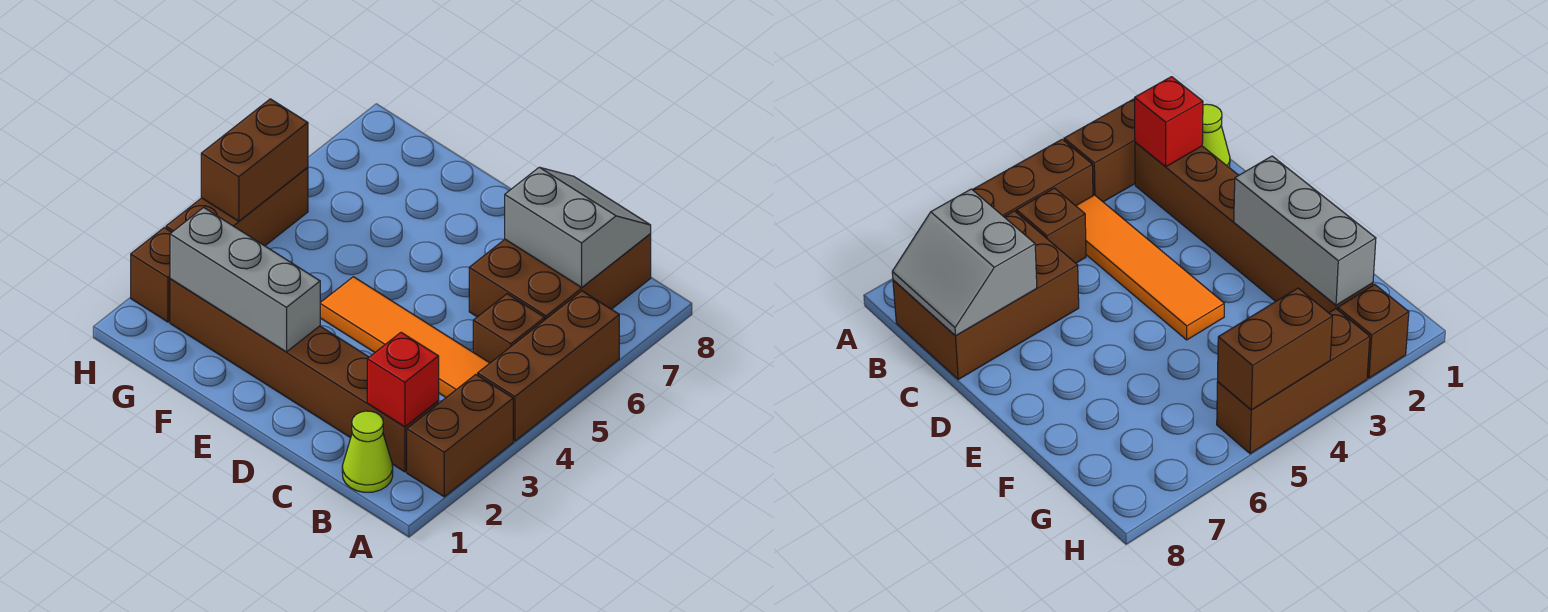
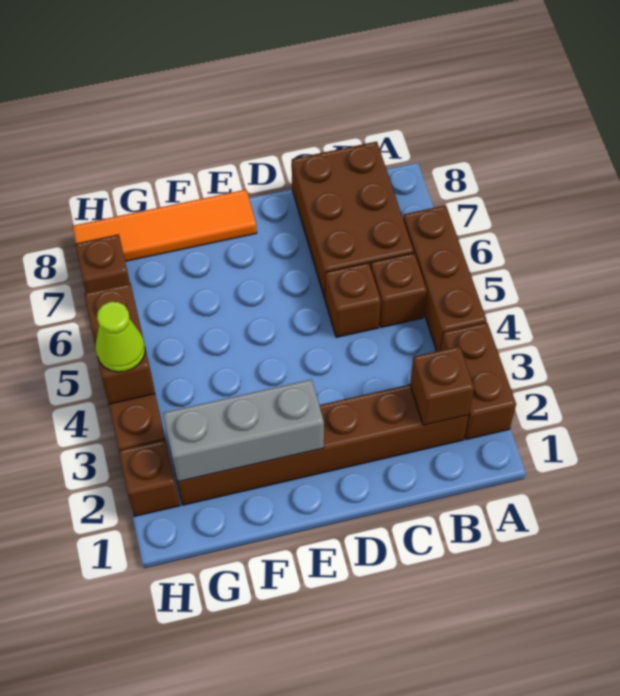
lime cone B1 level 1 -> lime cone H4 level 3
red brick B2 level 2 -> brown brick B2 level 2
orange tile B4:E4 level 1 -> orange tile E8:H8 level 1
grey slope B7:C8 level 2 top 7 -> none
none -> brown brick C5 level 1
none -> brown brick H7 level 1

